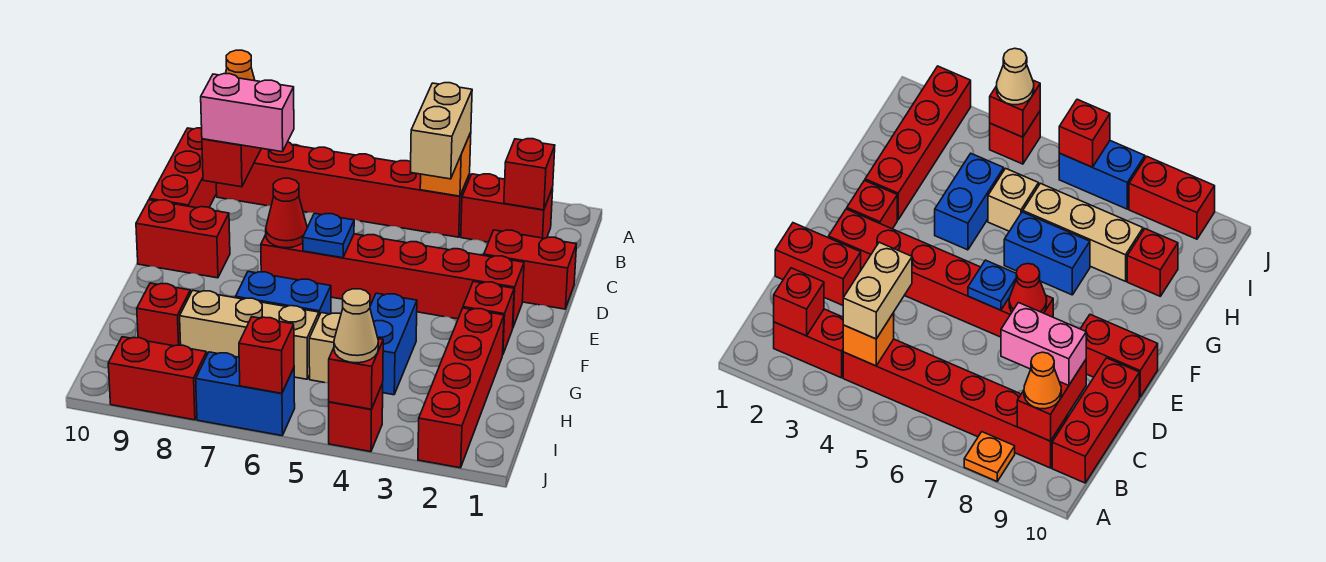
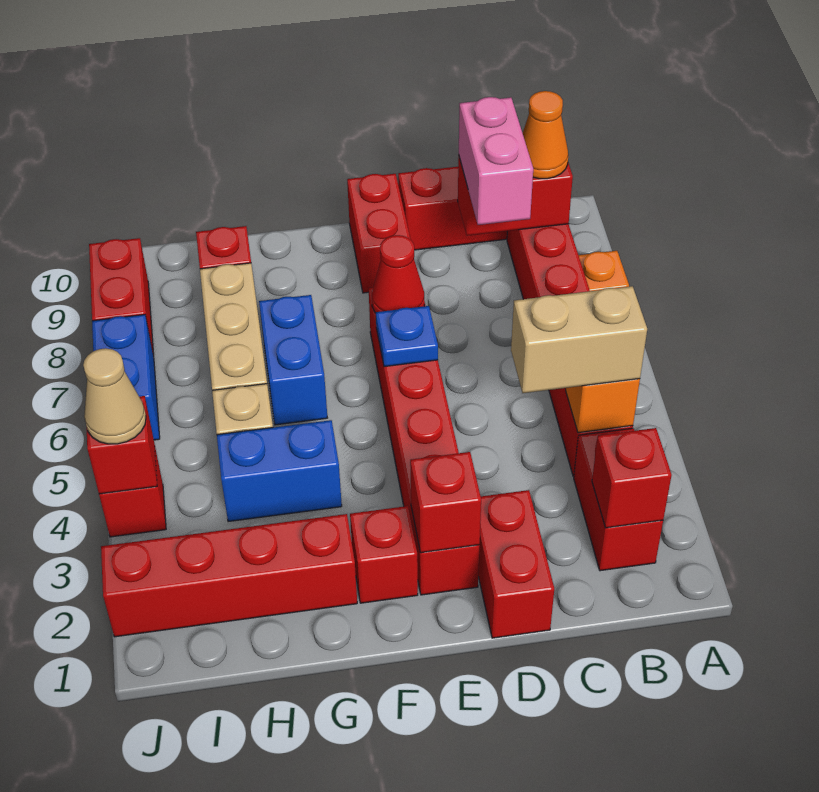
red brick J6 level 2 -> red brick E2 level 2

